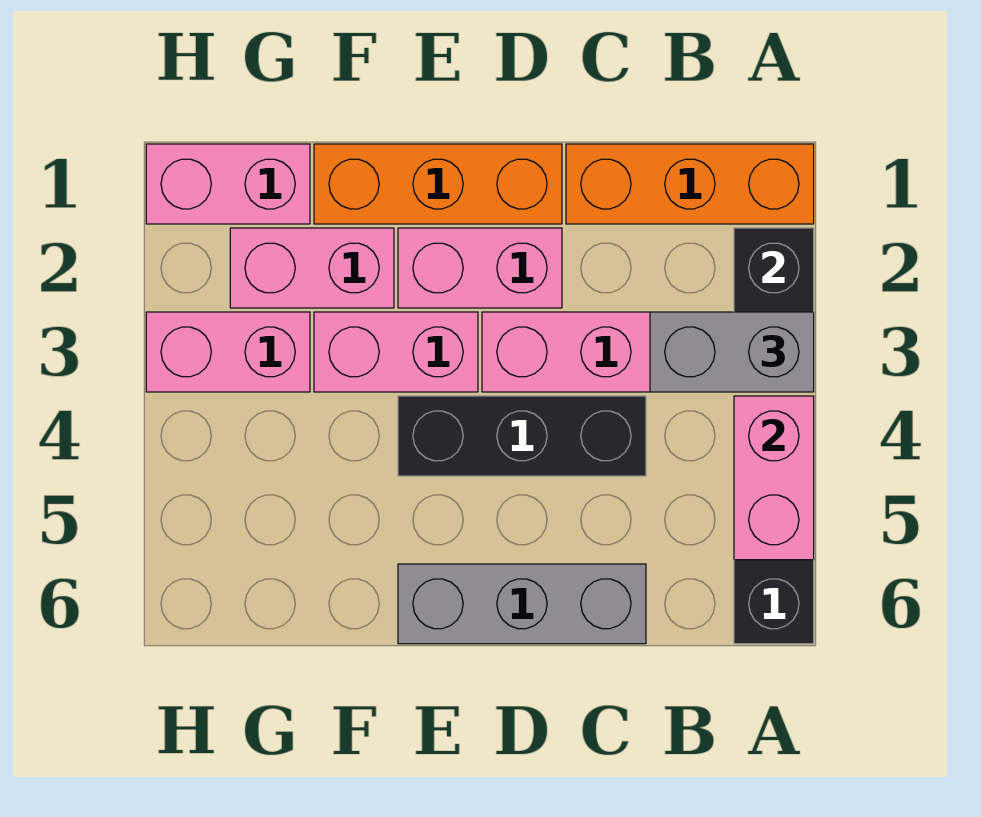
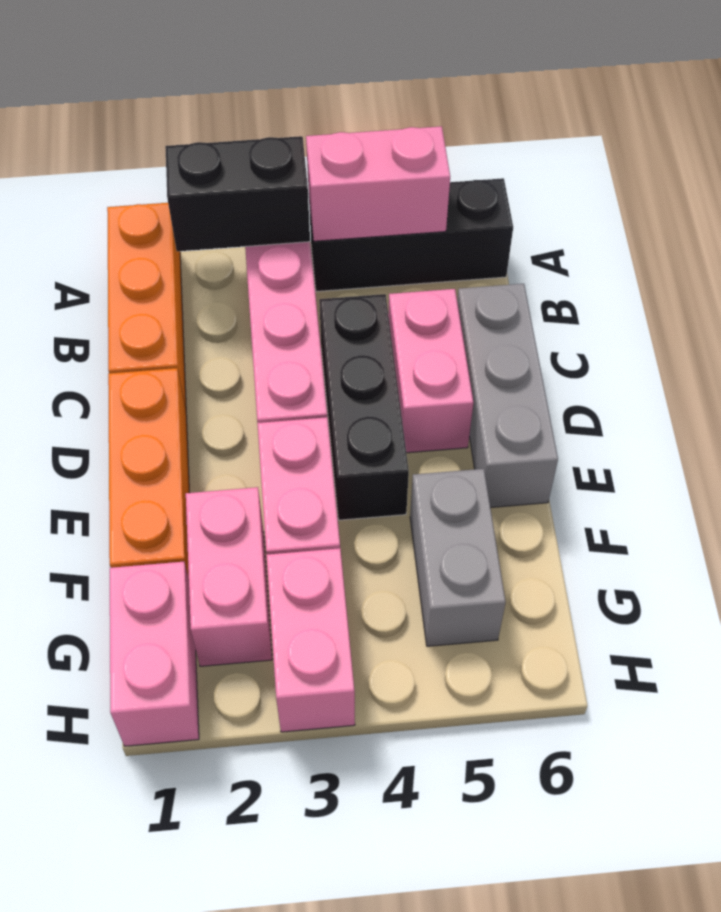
grey brick A3:B3 level 3 -> grey brick F5:G5 level 1
pink brick D2:E2 level 1 -> pink brick C5:D5 level 1

